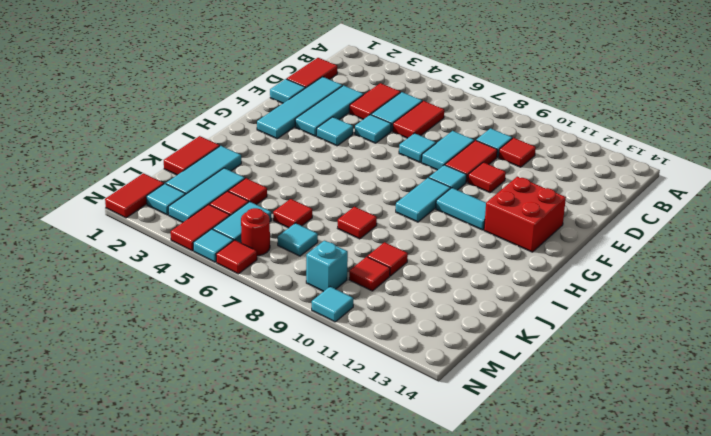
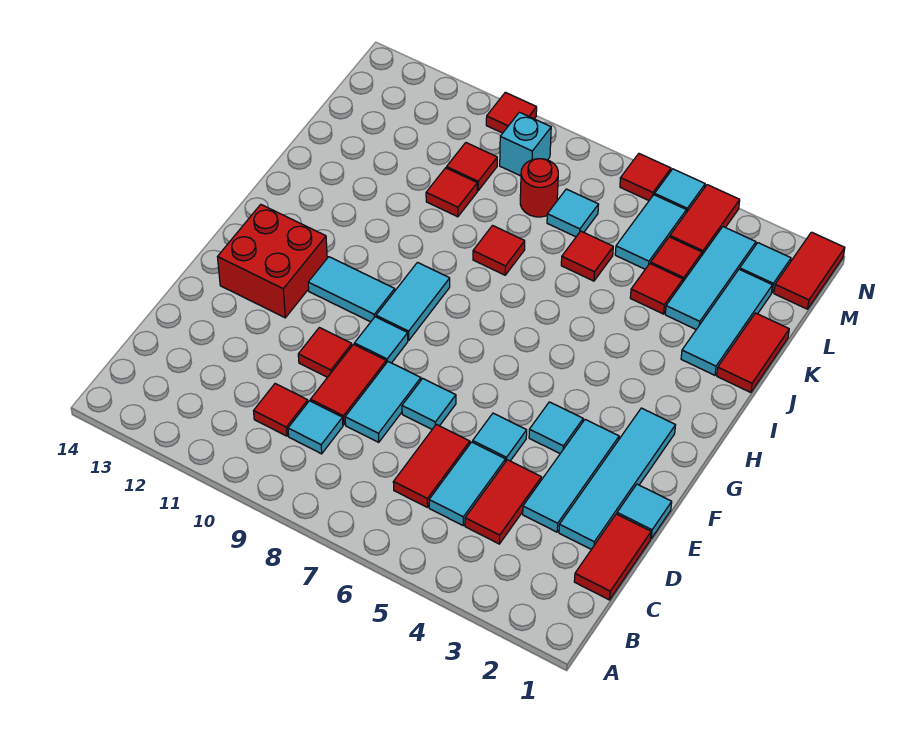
red round brick M6 level 1 -> red round brick L8 level 1
cyan tile N10 level 1 -> red tile N10 level 1

